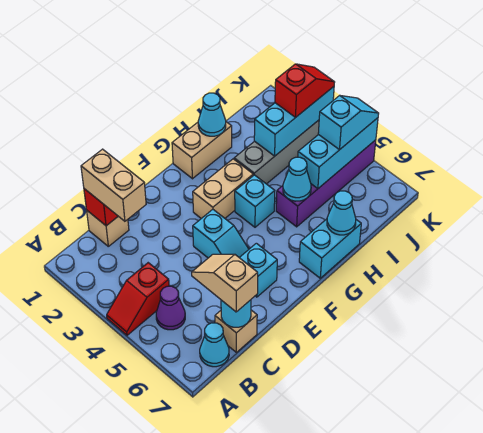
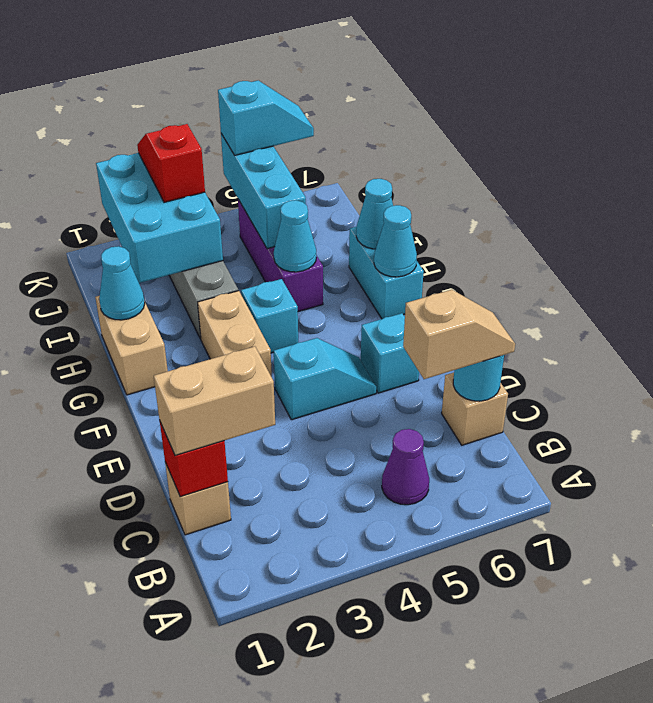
red slope A4:B4 level 1 top B -> none
cyan cone B7 level 1 -> cyan cone G7 level 2
tan slope C6:C7 level 3 top 7 -> tan slope C6:C7 level 3 top 6
purple brick H5:K5 level 1 -> purple brick H5:J5 level 1
cyan brick I3:K3 level 2 -> cyan brick I2:K3 level 2
cyan slope J5:K5 level 3 top J -> cyan slope K5:K6 level 3 top 5

